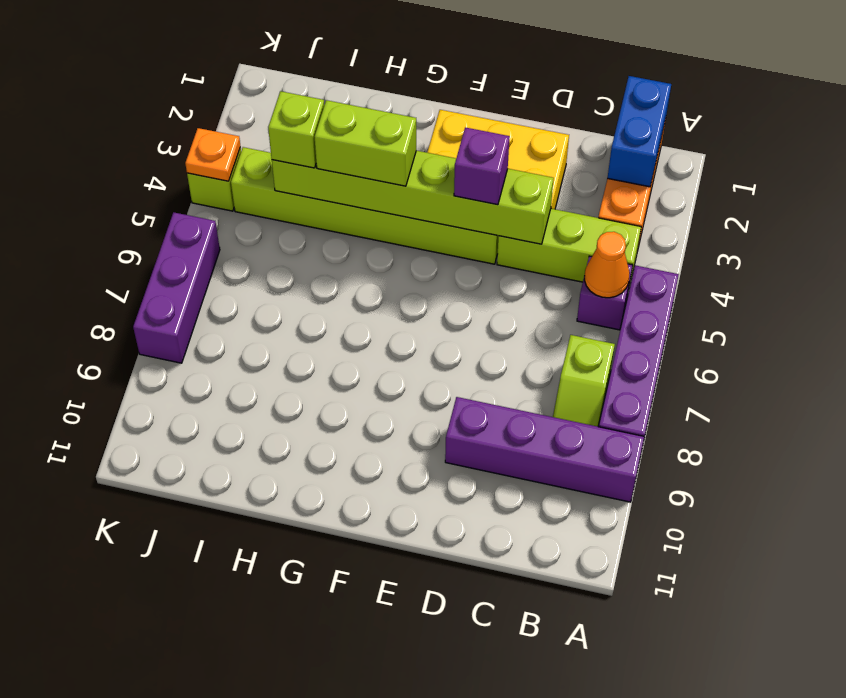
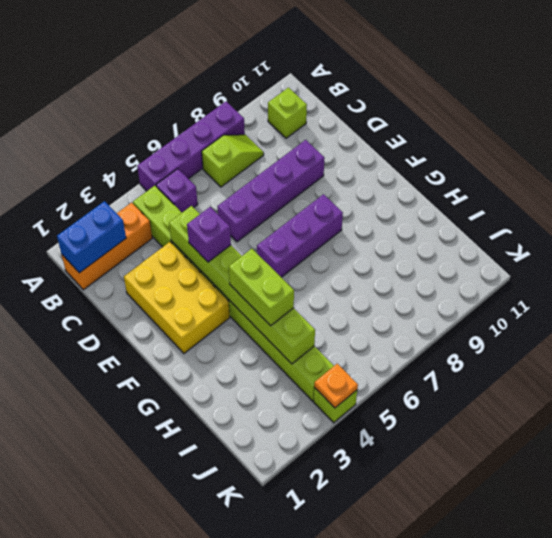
purple brick A9:D9 level 1 -> purple brick D6:D9 level 1
orange cone B5 level 2 -> none
lime brick I4 level 3 -> lime brick B10 level 1
purple brick K6:K8 level 1 -> purple brick F6:F8 level 1

